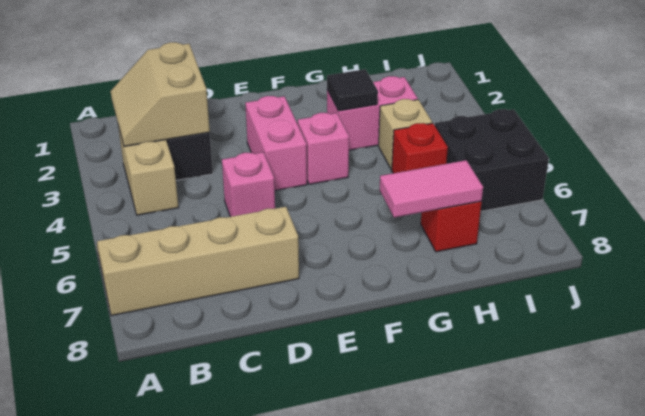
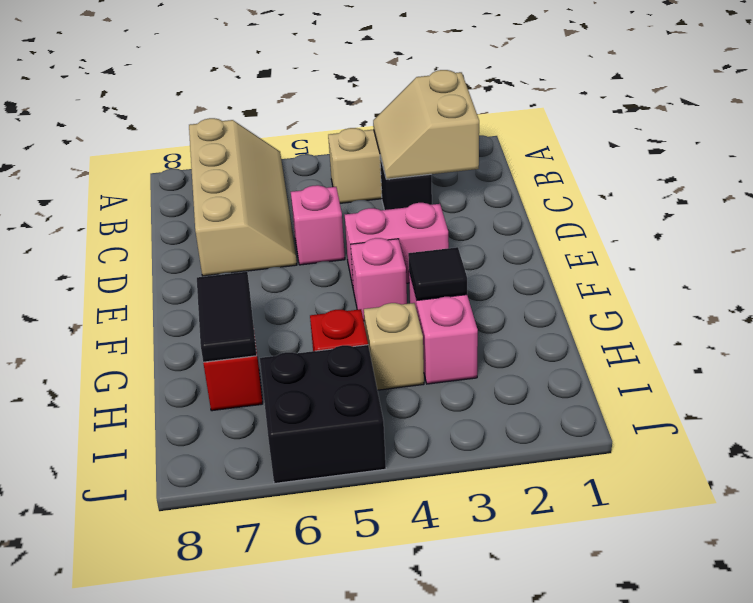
tan slope B2:C3 level 2 top C -> tan slope B2:C3 level 2 top 2
pink tile G7:H7 level 2 -> black tile G7:H7 level 2

